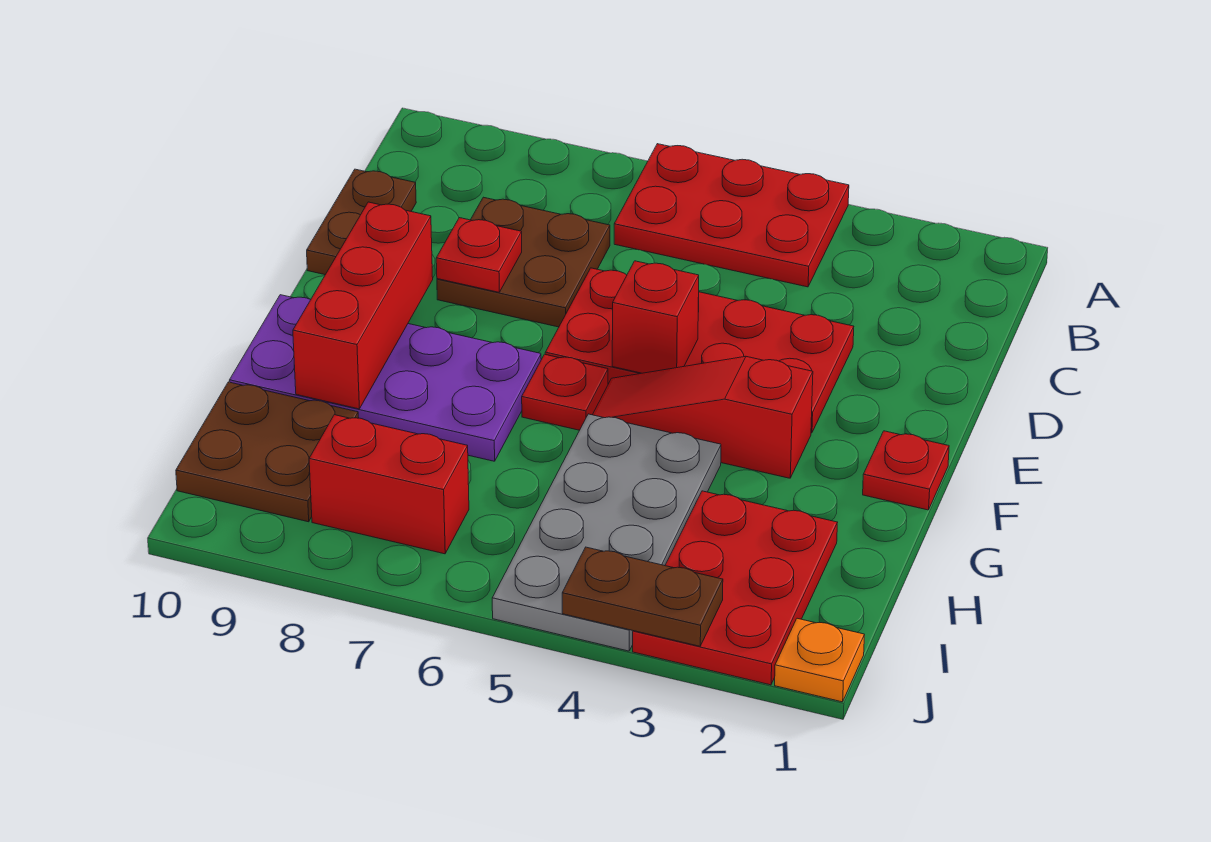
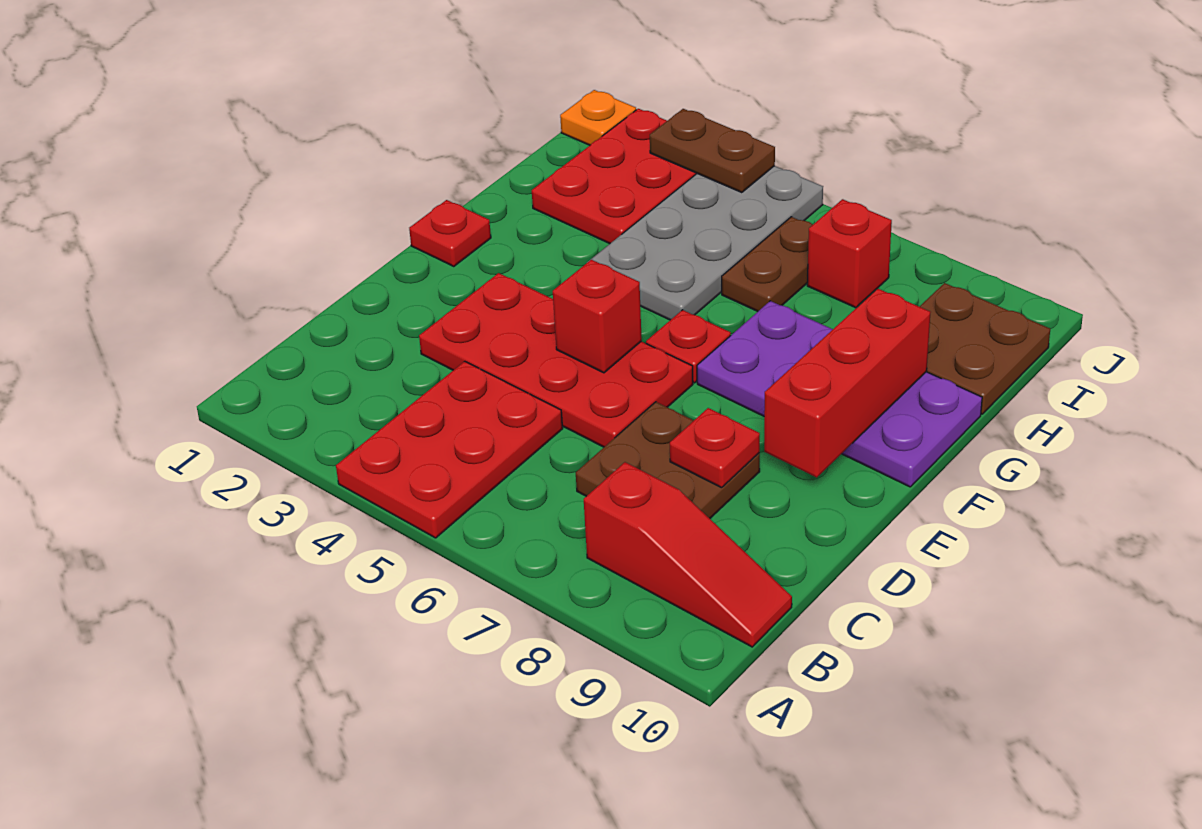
red plate A4:B6 level 1 -> red plate A4:C5 level 1
brown plate C10:D10 level 1 -> brown plate H6:I6 level 1
red slope F3:F5 level 1 top 3 -> red slope B8:B10 level 1 top 8
red brick I7:I8 level 1 -> red brick I7 level 1

